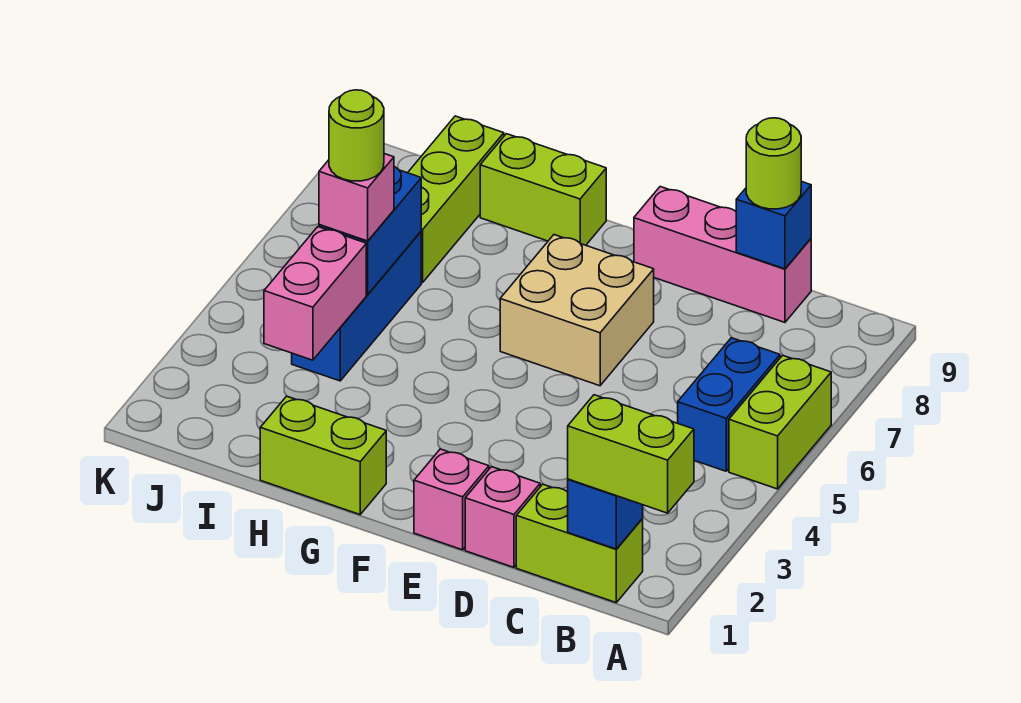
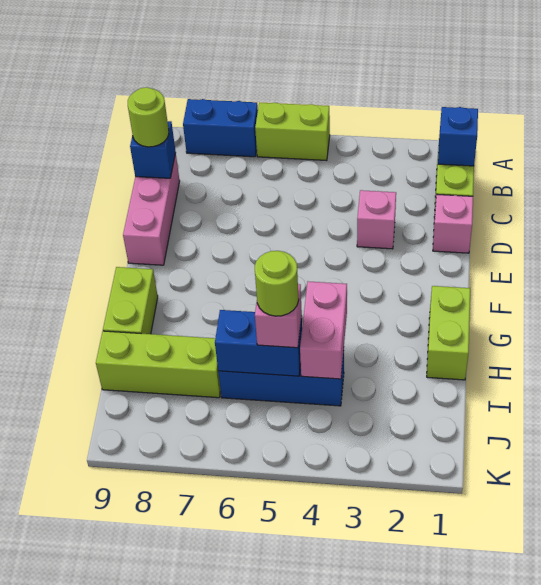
lime brick A1:B1 level 3 -> none
blue brick B5:B6 level 1 -> blue brick A7:A8 level 1
pink brick E1 level 1 -> pink brick D3 level 1
tan brick E6:F7 level 1 -> none
pink brick I3:I4 level 2 -> pink brick H4:I4 level 2

